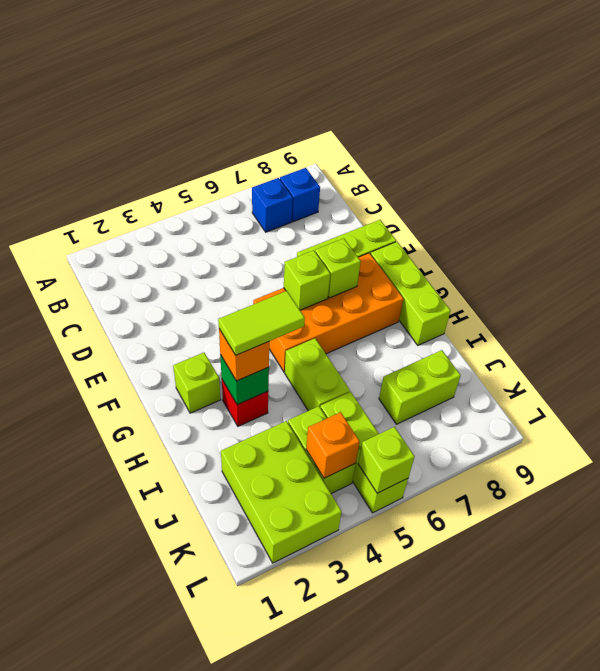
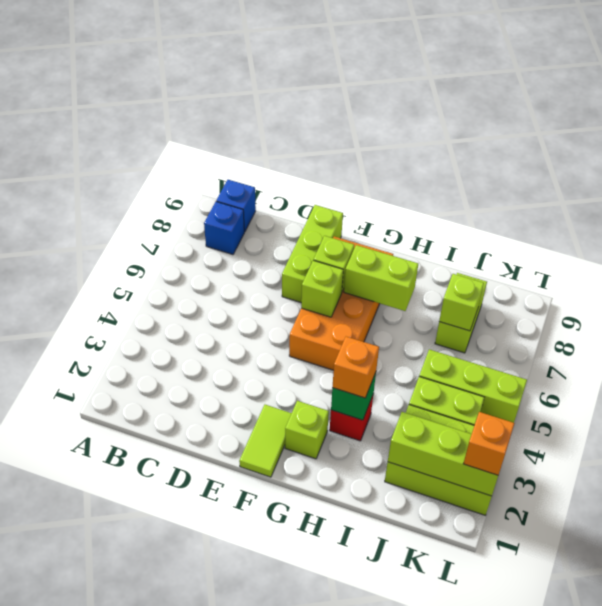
blue brick B7 level 1 -> blue brick B9 level 1
lime brick F9:H9 level 1 -> lime brick J2:L2 level 2
lime tile H3:H4 level 4 -> lime tile F1:F2 level 1
lime brick H5:I5 level 1 -> lime brick G7:H7 level 2
orange brick K4 level 2 -> orange brick L2 level 3
lime brick L5 level 2 -> lime brick J7 level 2

